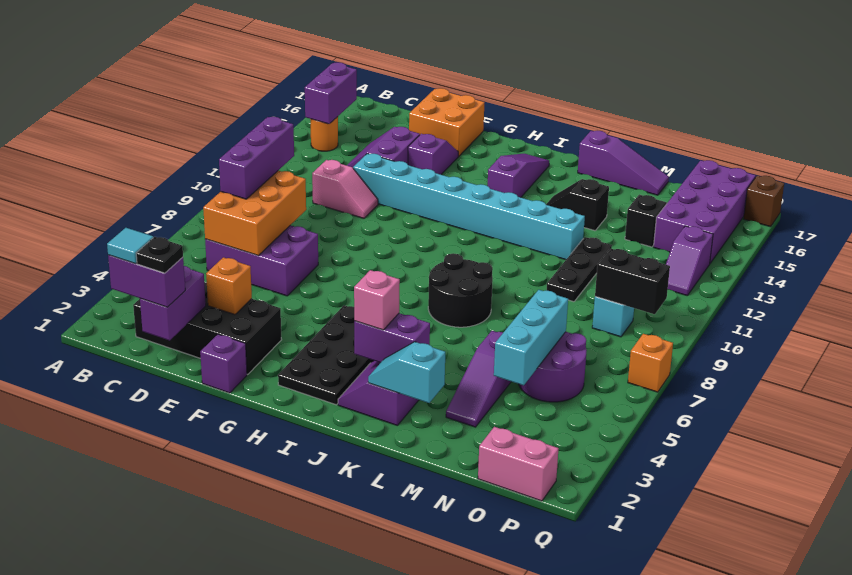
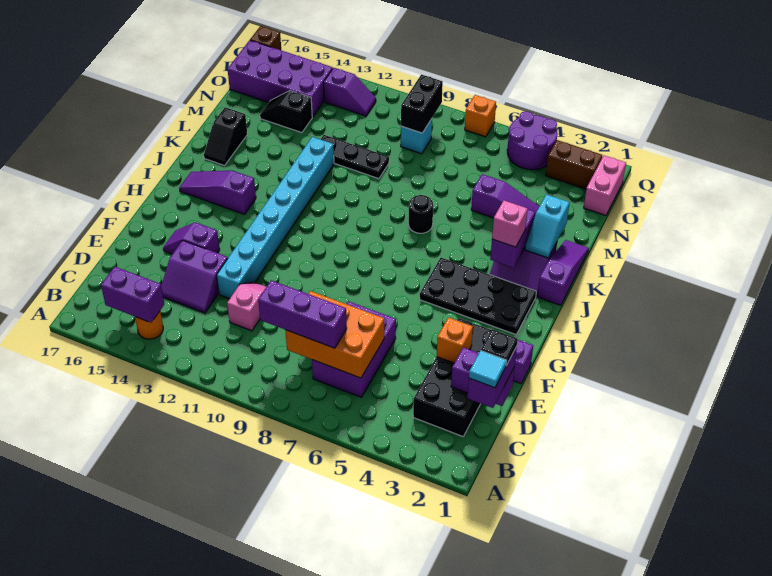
orange brick E16:F17 level 1 -> none
black round brick J7:K8 level 1 -> black round brick K7 level 1
black slope K14:L14 level 1 top L -> black slope K16:L16 level 1 top L
purple slope K17:M17 level 1 top K -> purple slope J1:L1 level 1 top J
cyan brick N4:N6 level 2 -> none
purple round brick N5:O6 level 1 -> purple round brick P4:Q5 level 1
none -> brown brick P2:P3 level 1

